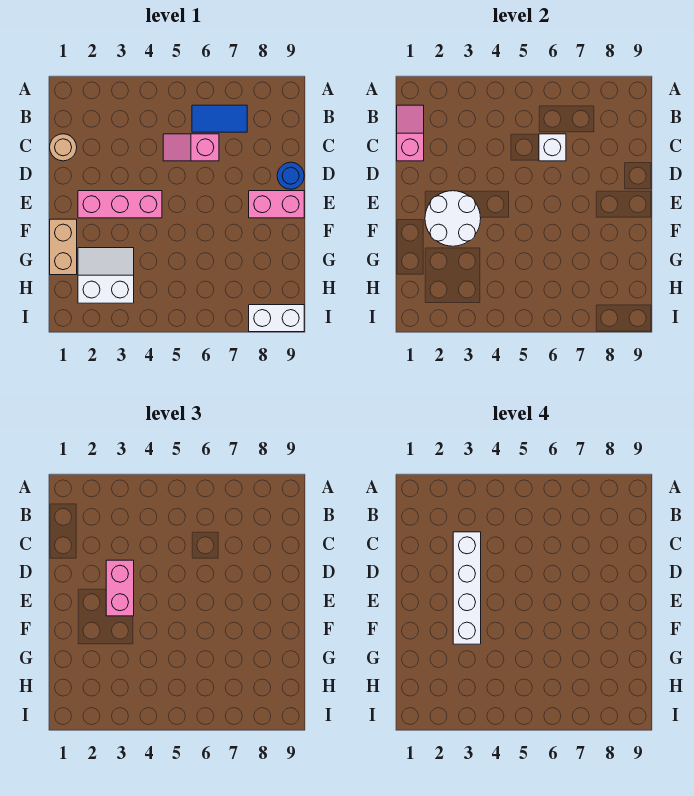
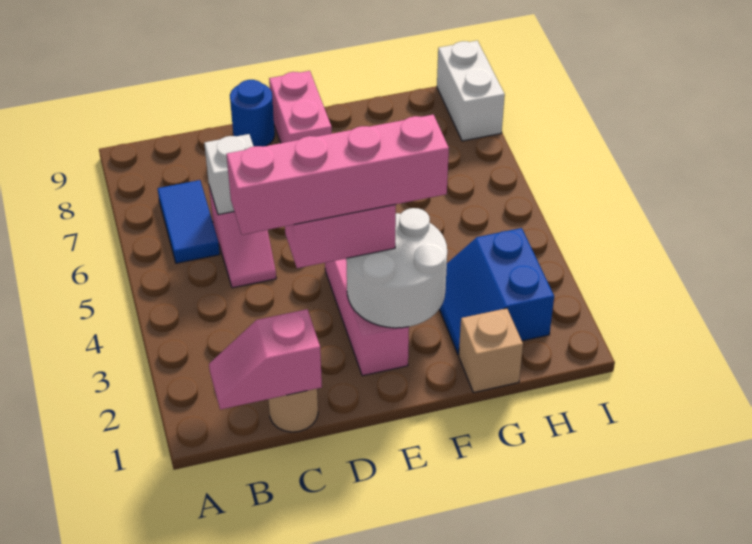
white brick C3:F3 level 4 -> pink brick C3:F3 level 4
tan brick F1:G1 level 1 -> tan brick G1 level 1
white slope G2:H3 level 1 top H -> blue slope G2:H3 level 1 top H

